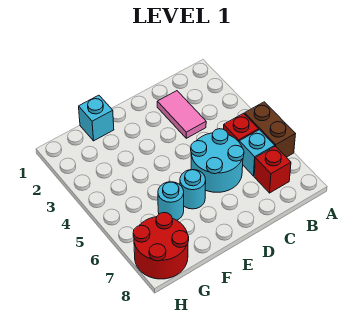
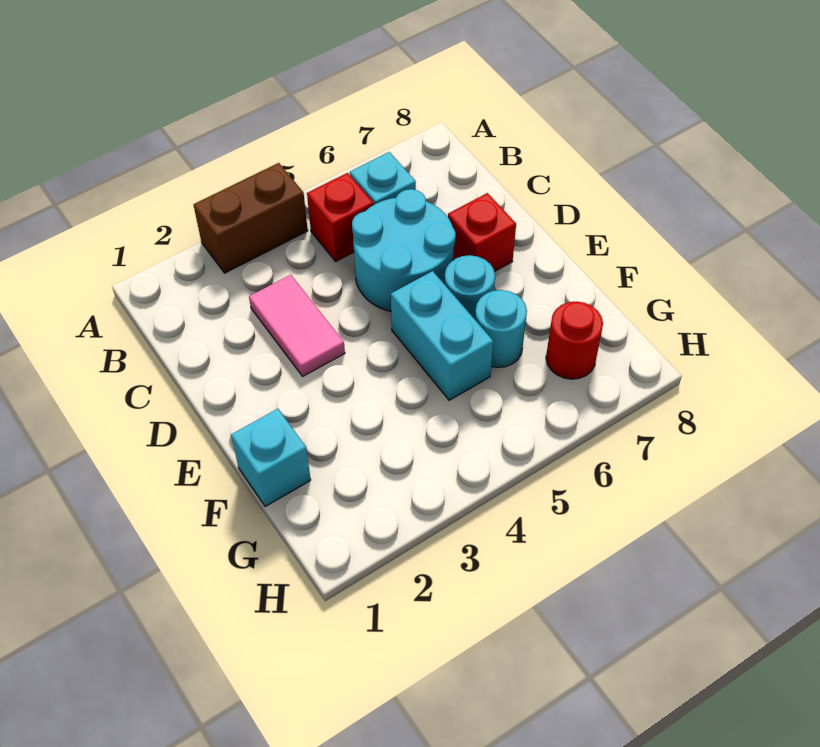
brown brick A5:A6 level 1 -> brown brick A3:A4 level 1
red brick B7 level 1 -> red brick D7 level 1
pink tile C2:C3 level 1 -> pink tile C3:D3 level 1
none -> cyan brick E5:F5 level 1
red round brick G7:H8 level 1 -> red round brick G7 level 1

